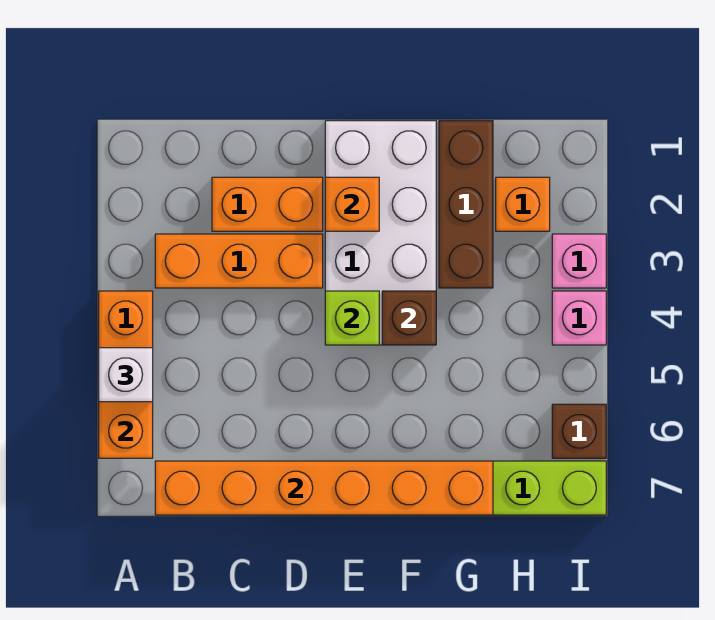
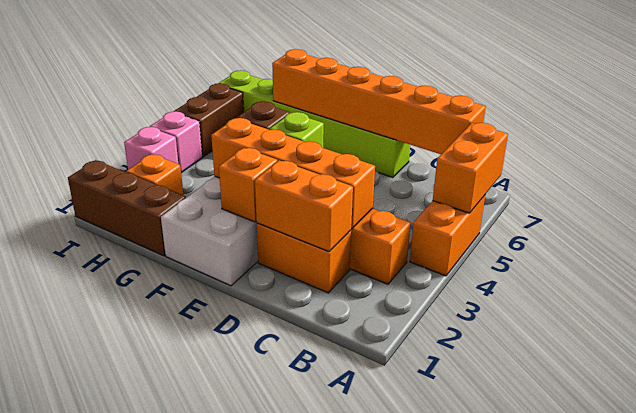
white brick A5 level 3 -> none
none -> orange brick C2:D2 level 2
none -> orange brick C3:F3 level 2
brown brick G1:G3 level 1 -> brown brick G1:I1 level 1
brown brick I6 level 1 -> brown brick I5:I6 level 1

